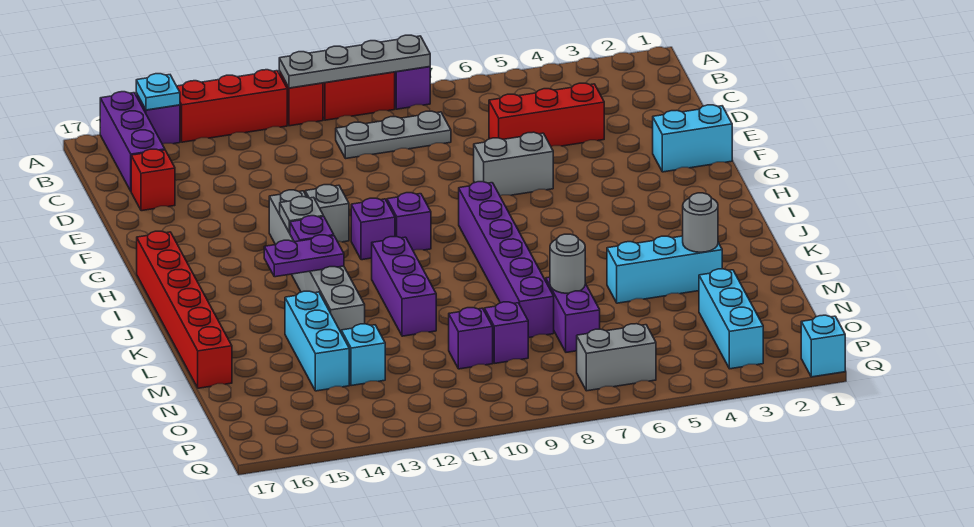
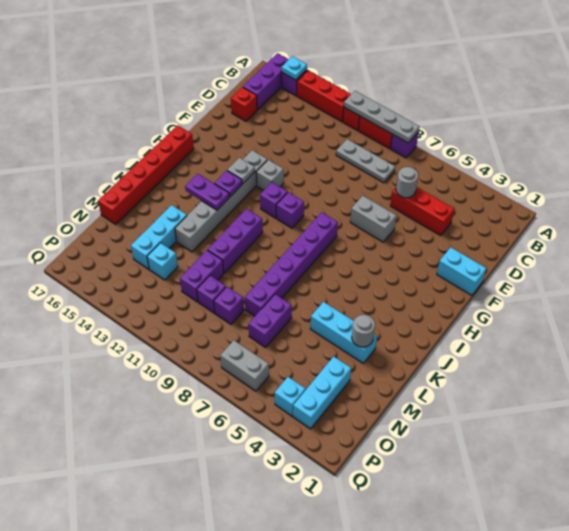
grey round brick M7 level 2 -> grey round brick D6 level 2
none -> purple brick M11:N11 level 1
cyan brick Q1 level 1 -> cyan brick P4 level 1

